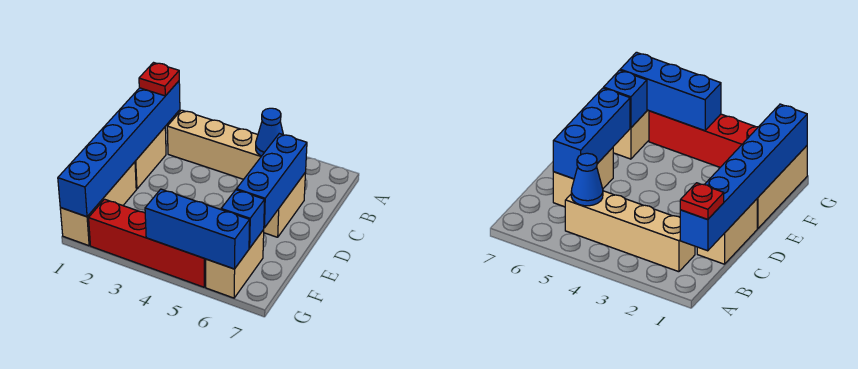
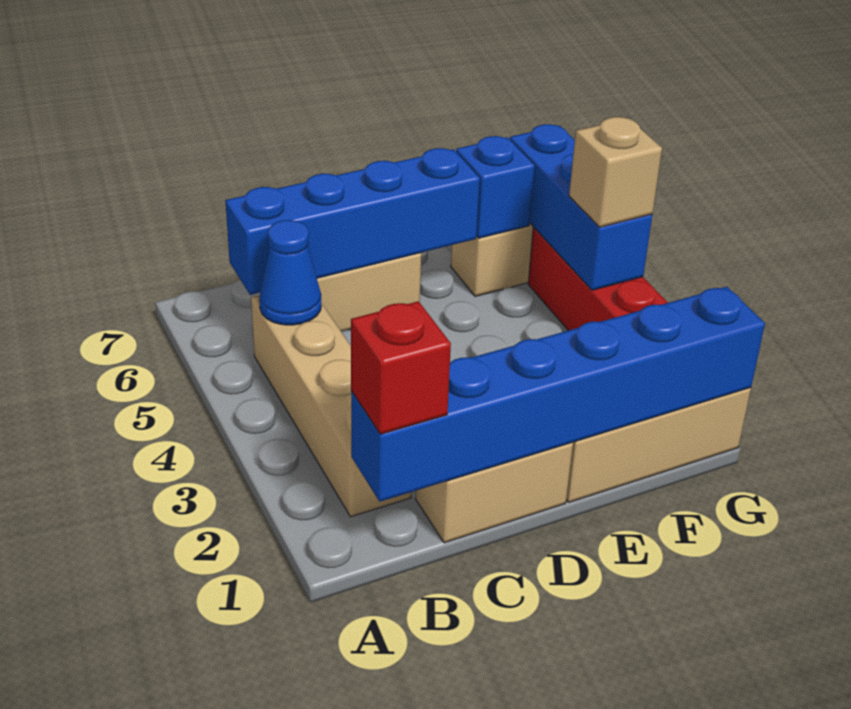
red plate B1 level 3 -> red brick B1 level 3
blue brick C6:E6 level 2 -> blue brick B6:E6 level 2
none -> tan brick G4 level 3

